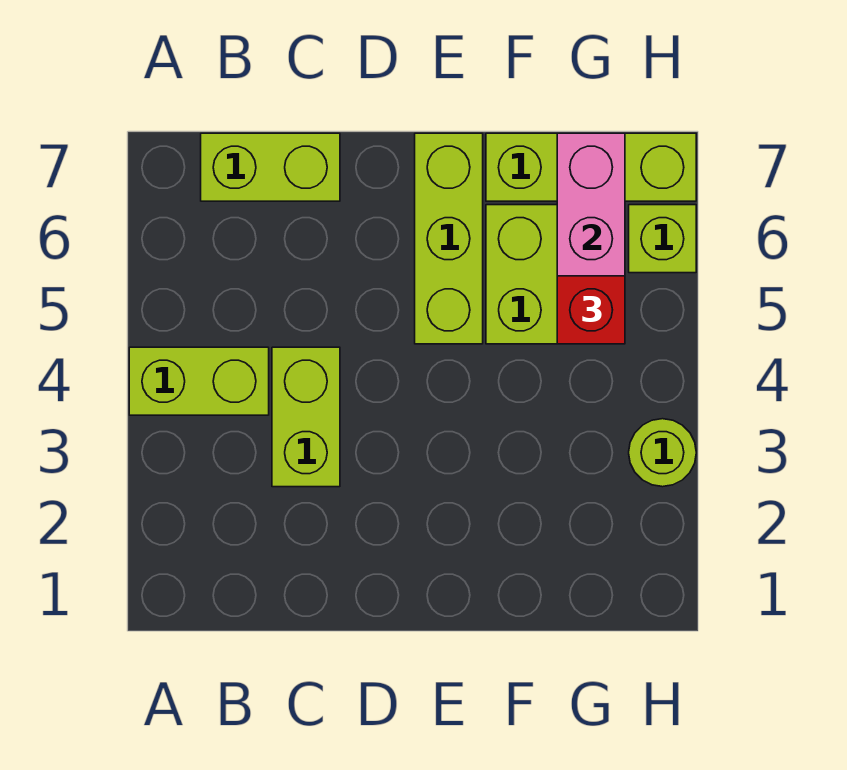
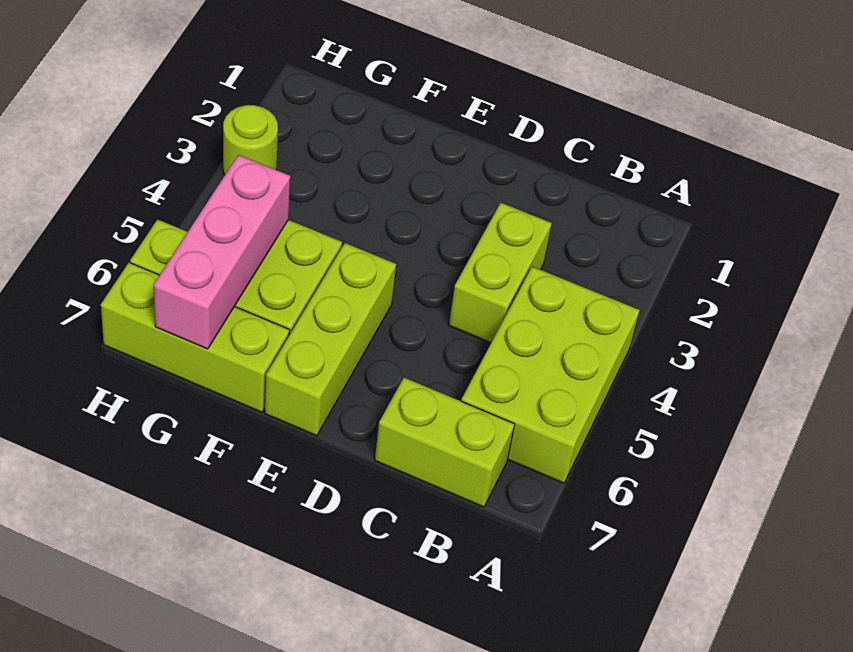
lime brick A4:B4 level 1 -> lime brick A4:B6 level 1
red brick G5 level 3 -> none

